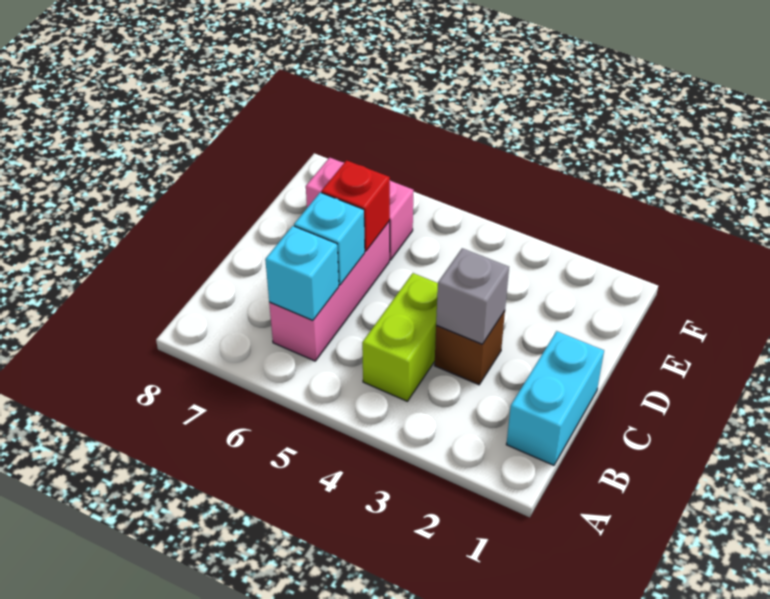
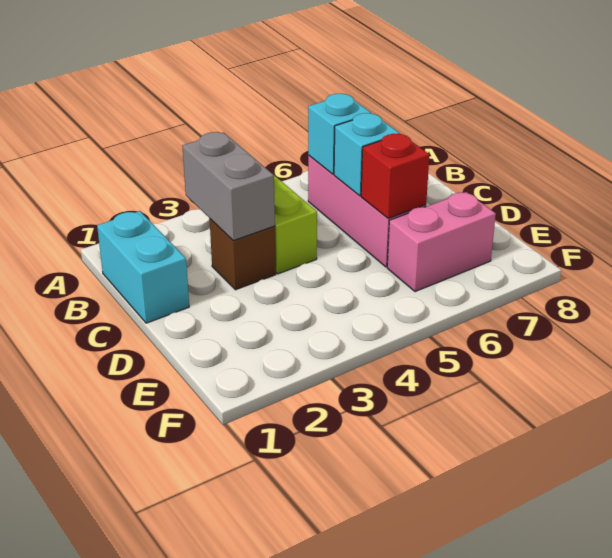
grey brick C3 level 2 -> grey brick B3:C3 level 2

